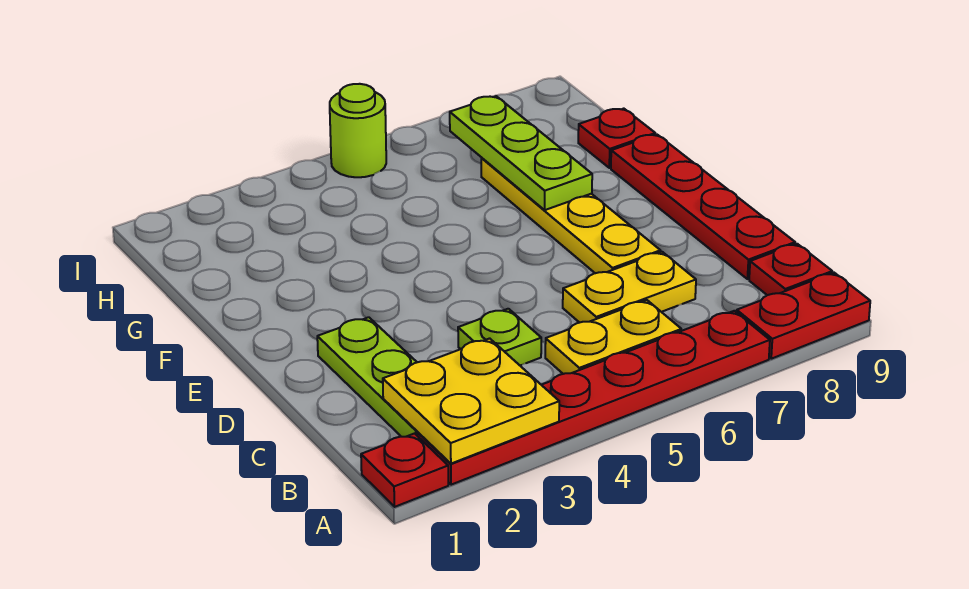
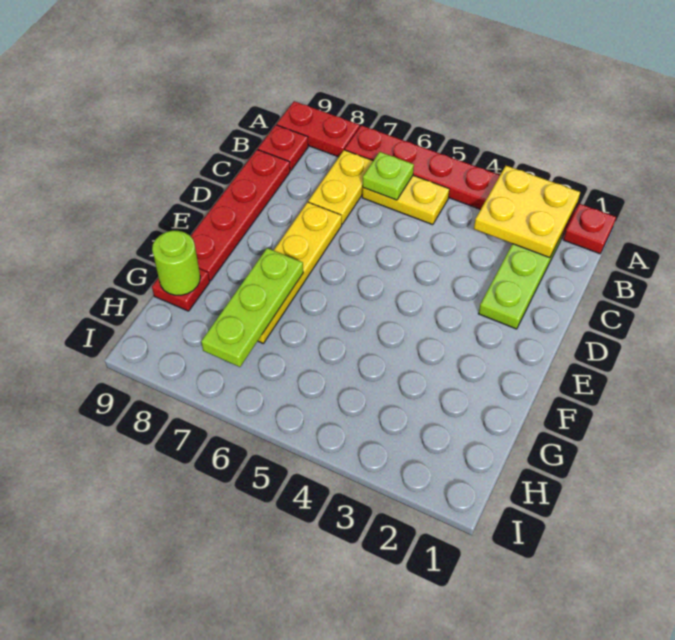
lime plate C4 level 1 -> lime plate B6 level 2
yellow plate C6:C7 level 1 -> yellow plate B7:C7 level 1
lime round brick I5 level 1 -> lime round brick G9 level 2

